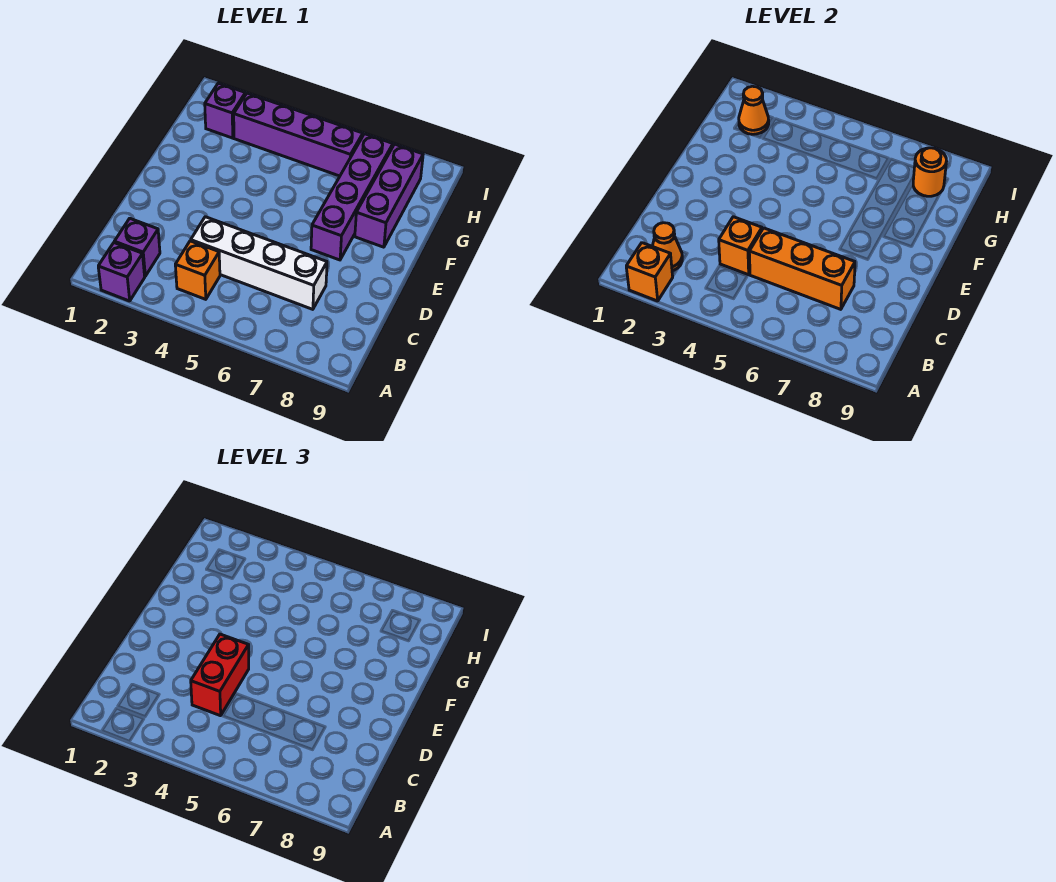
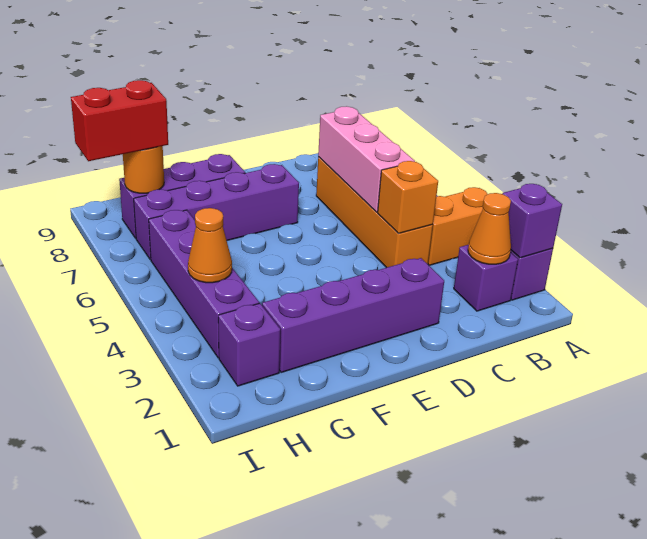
orange brick A2 level 2 -> purple brick A2 level 2
orange brick B4 level 1 -> orange brick A4:B4 level 1
white brick C4:C7 level 1 -> orange brick C4:C7 level 1
red brick C4:D4 level 3 -> red brick H8:I8 level 3
orange brick C5:C7 level 2 -> pink brick C5:C7 level 2
none -> purple brick D2:G2 level 1
orange cone H2 level 2 -> orange cone H4 level 2

